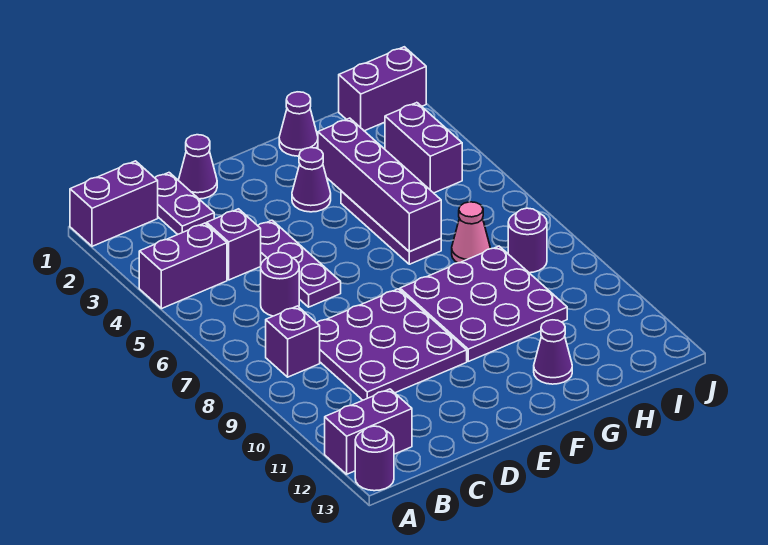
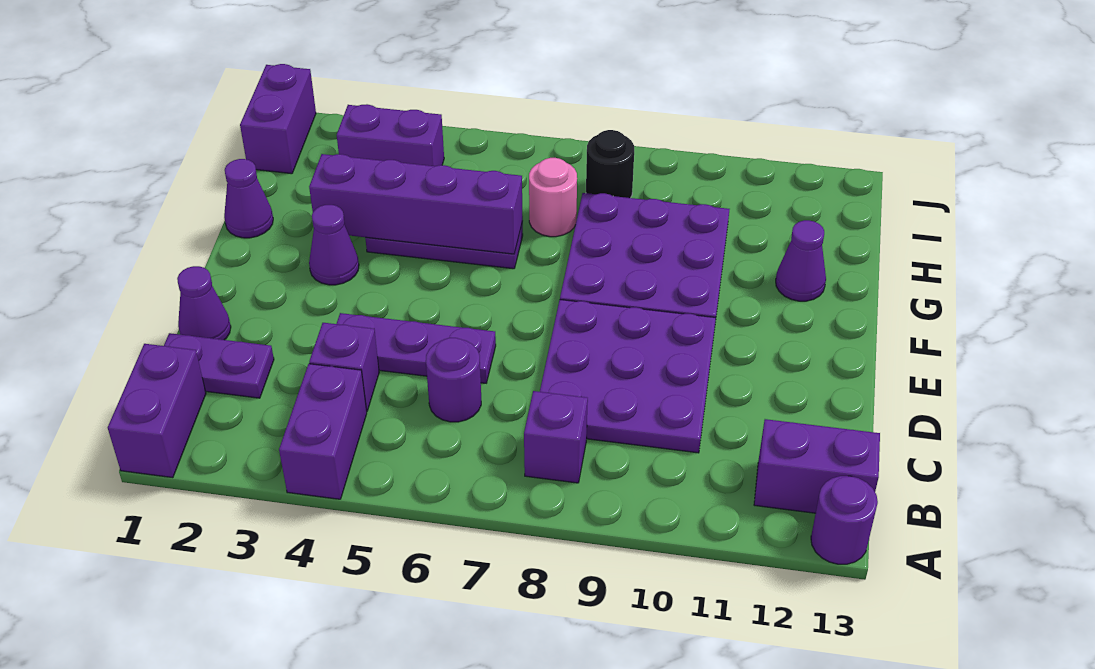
purple brick A12:B12 level 1 -> purple brick B12:B13 level 1
pink cone H7 level 1 -> pink round brick H7 level 1
purple round brick I8 level 1 -> black round brick I8 level 1

